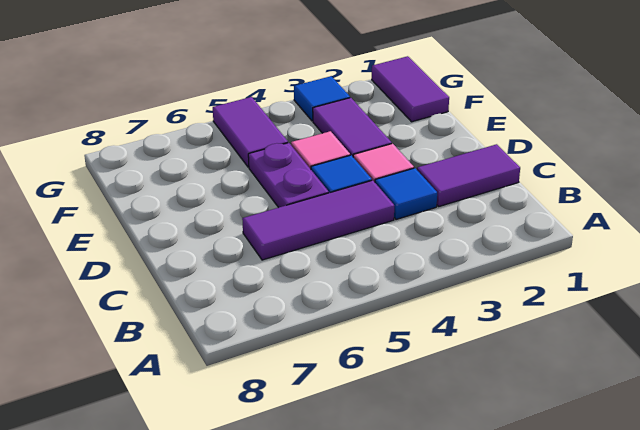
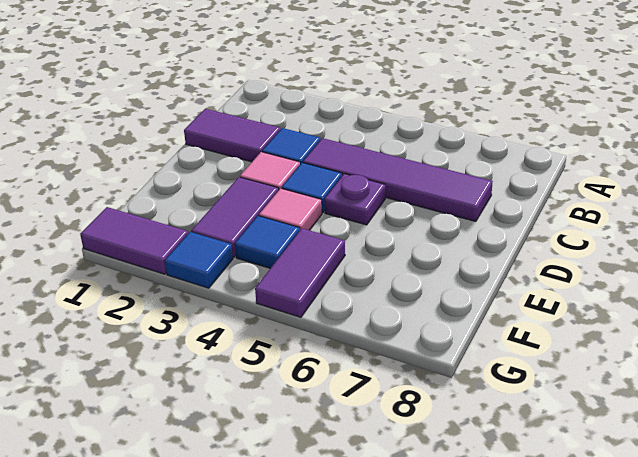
purple tile C4:C6 level 1 -> purple tile C4:C7 level 1
purple plate D5:E5 level 1 -> purple plate D5 level 1
purple tile F1:G1 level 1 -> purple tile G1:G2 level 1
none -> blue tile F4 level 1

